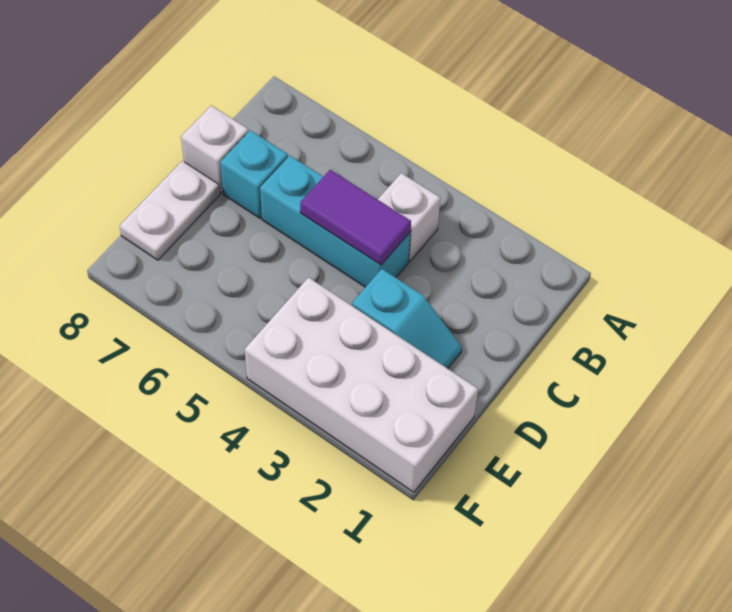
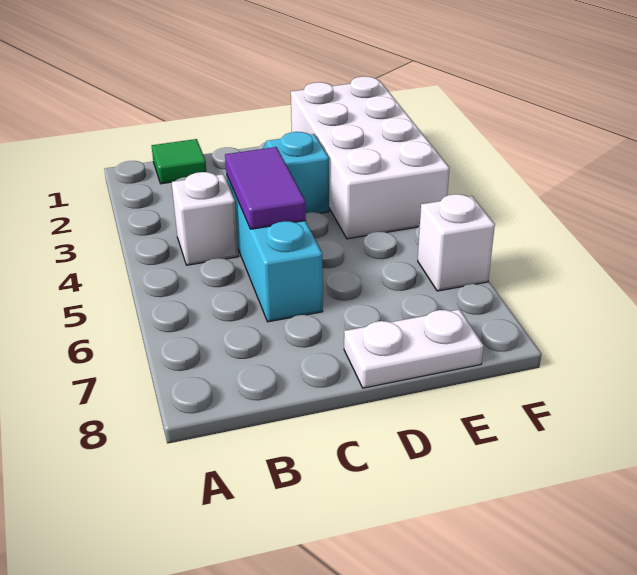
none -> green tile B1 level 1
cyan brick C7 level 1 -> none
white brick C8 level 1 -> white brick F6 level 1

